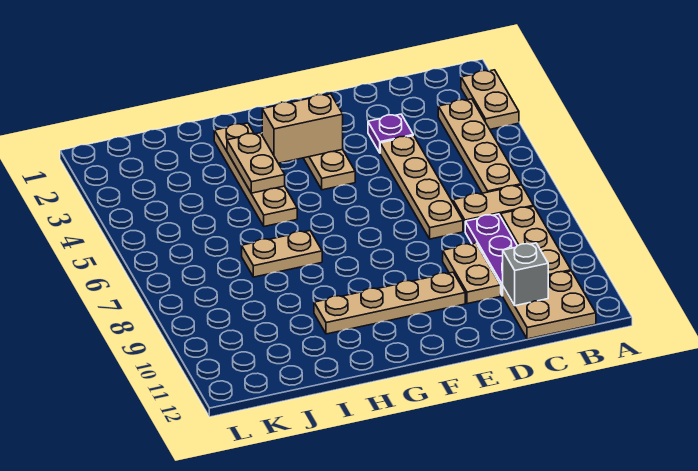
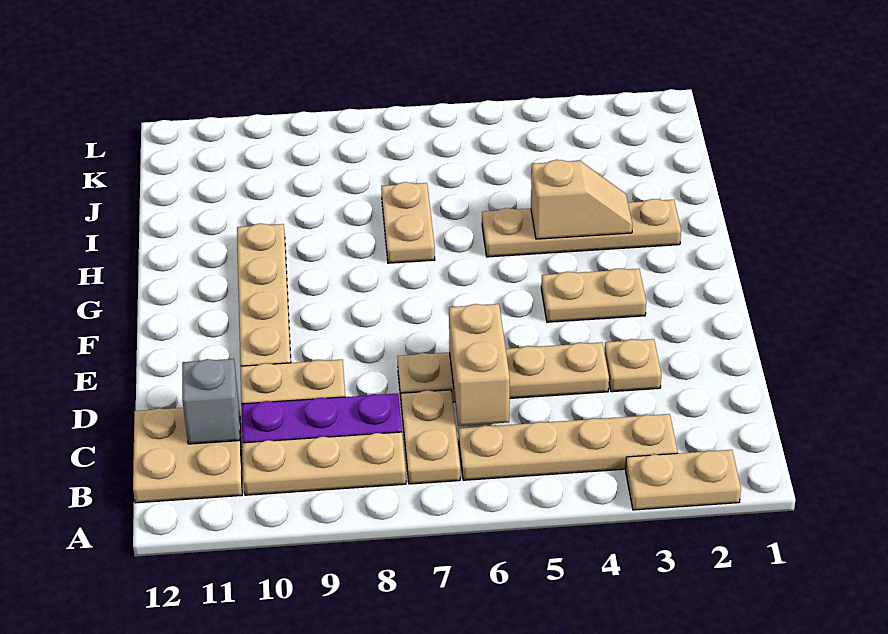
purple plate D3 level 1 -> tan plate D3 level 1
tan brick F3:G3 level 2 -> tan brick C6:D6 level 2
tan plate H3:H4 level 2 -> tan slope H3:H4 level 2 top 4

